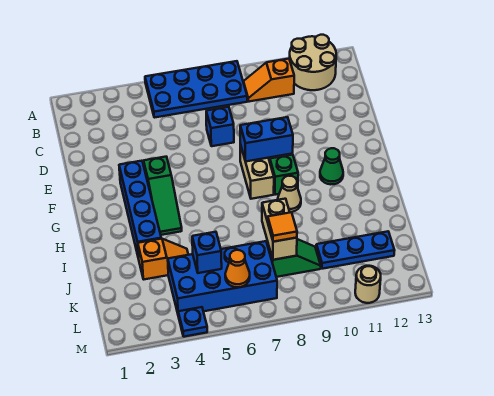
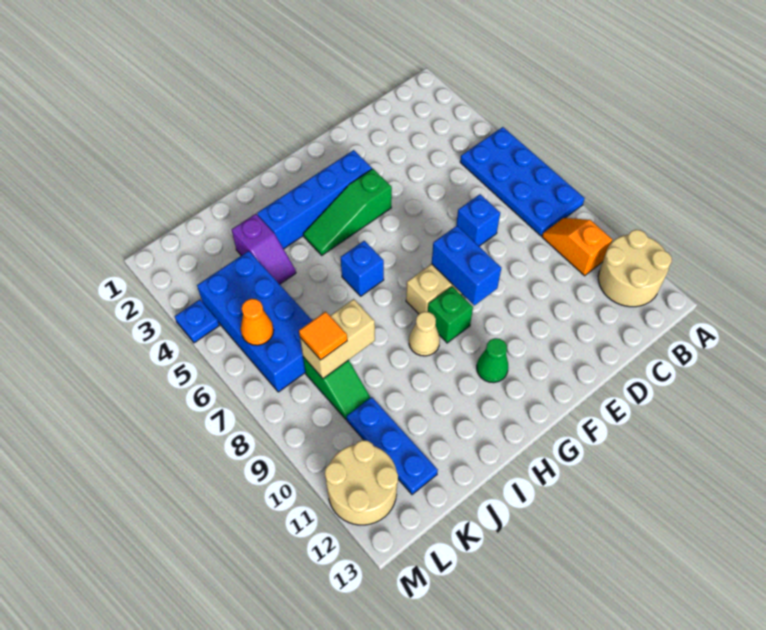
orange slope J3:J4 level 1 top 3 -> purple slope J3:J4 level 1 top 3
blue brick K5 level 2 -> blue brick H6 level 1
tan round brick M11 level 1 -> tan round brick L11:M12 level 1

